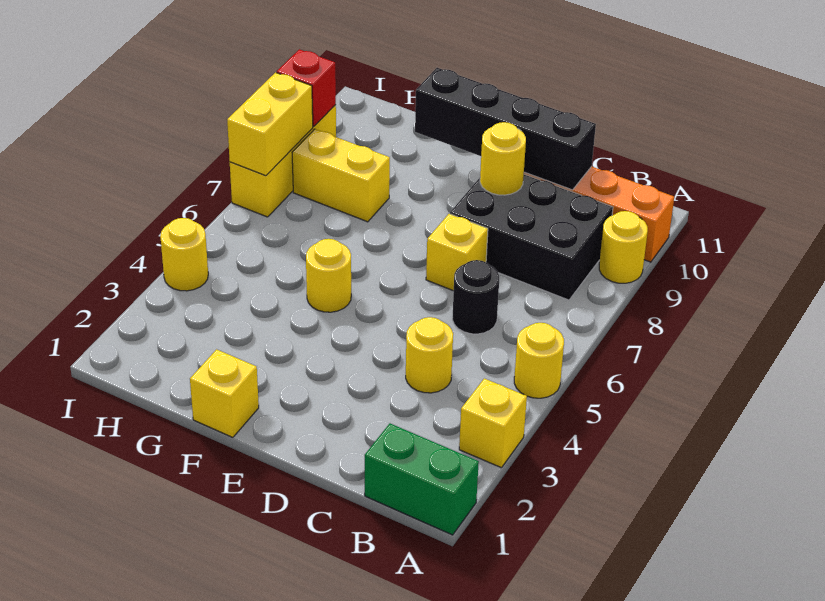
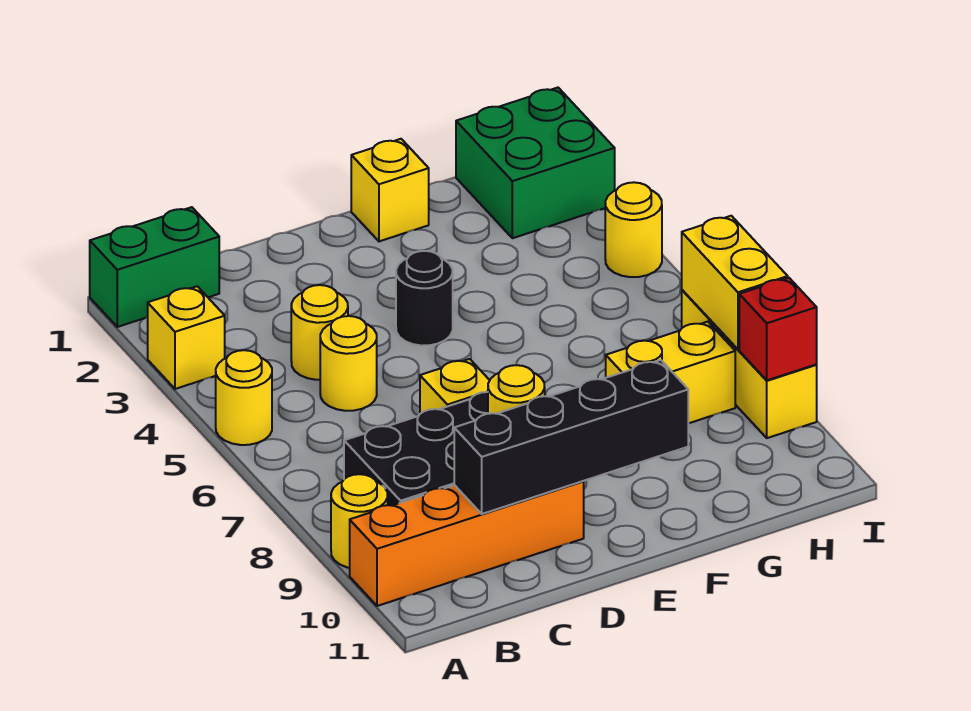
black round brick C6 level 1 -> black round brick E4 level 1
yellow round brick F5 level 1 -> yellow round brick C5 level 1
none -> green brick H1:I2 level 1

